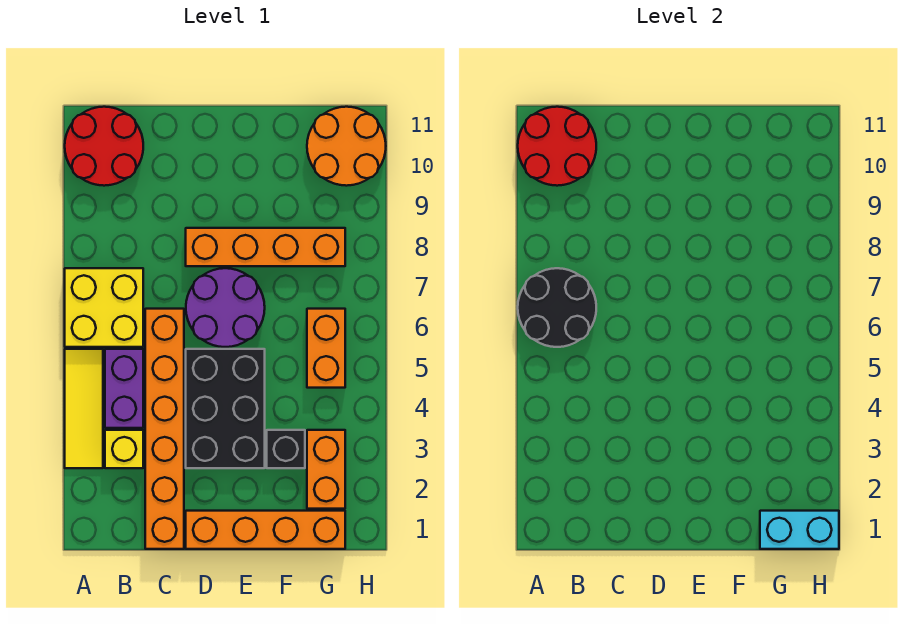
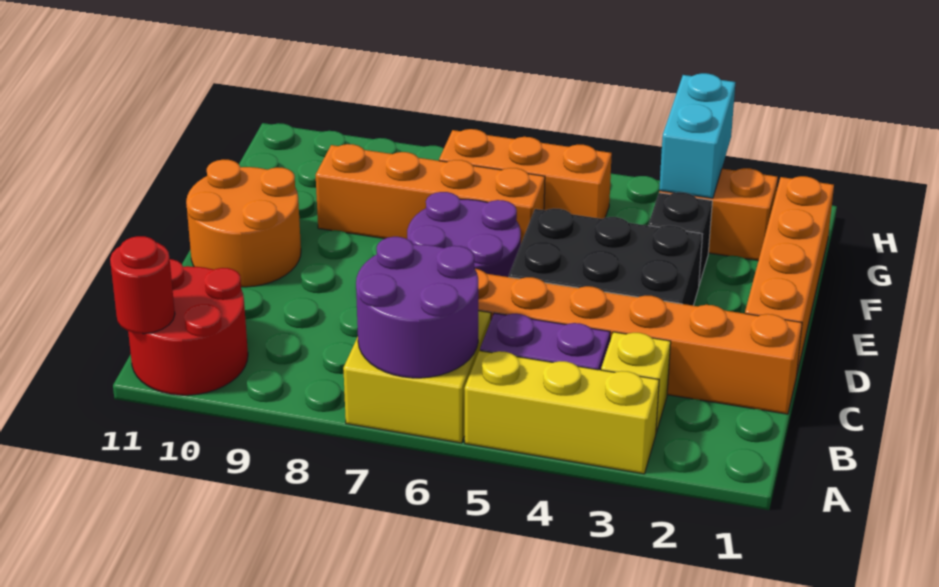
yellow tile A3:A5 level 1 -> yellow brick A3:A5 level 1
black round brick A6:B7 level 2 -> purple round brick A6:B7 level 2
red round brick A10:B11 level 2 -> red round brick A11 level 2
orange brick D8:G8 level 1 -> orange brick F6:F9 level 1
cyan brick G1:H1 level 2 -> cyan brick G3:H3 level 2
orange brick G5:G6 level 1 -> orange brick G5:G7 level 1
orange round brick G10:H11 level 1 -> orange round brick D10:E11 level 1

